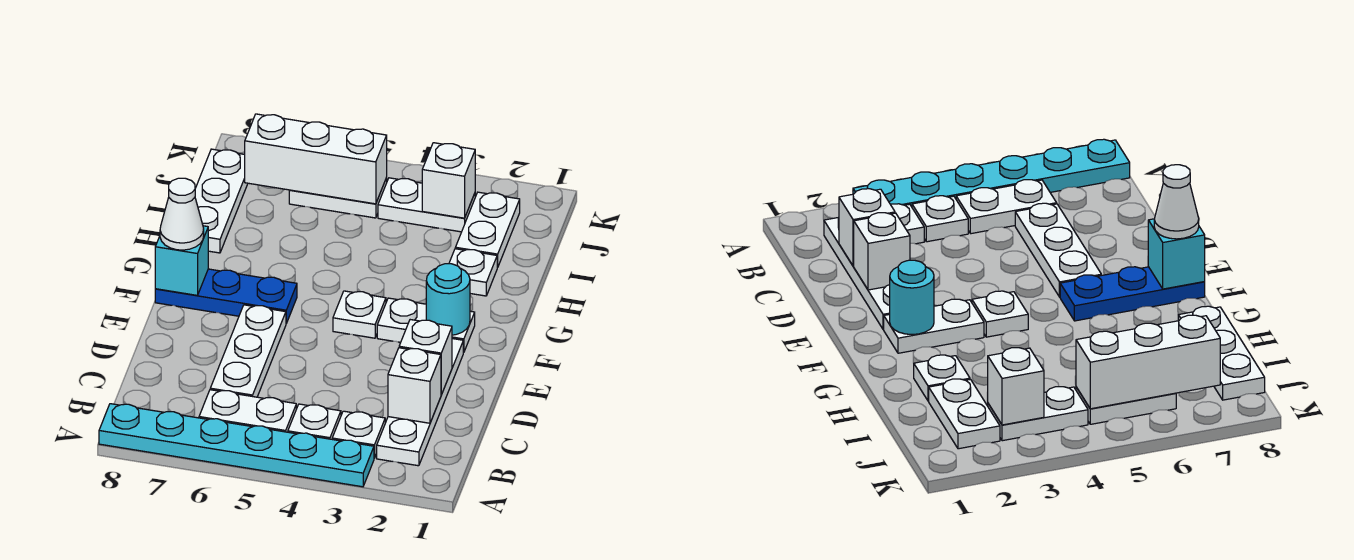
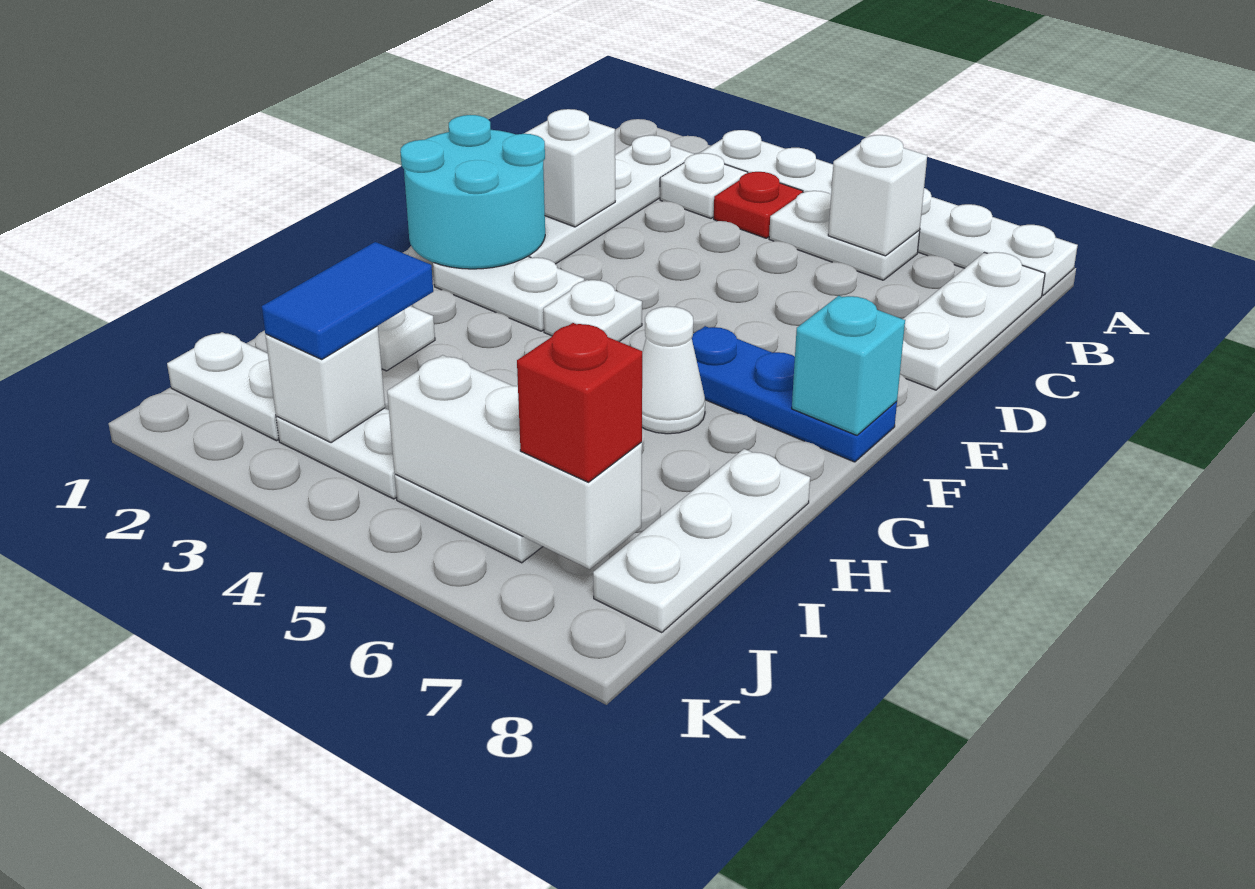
cyan plate A3:A8 level 1 -> white plate A3:A8 level 1
white plate B4 level 1 -> red plate B4 level 1
white brick C2 level 2 -> white brick B6 level 2
white plate C6:E6 level 1 -> white plate B8:D8 level 1
cyan round brick F2 level 2 -> cyan round brick E1:F2 level 2
white cone F8 level 3 -> white cone G6 level 1
white plate I2:J2 level 1 -> white plate J1:J2 level 1
none -> blue tile I3:J3 level 3
none -> red brick J7 level 3

